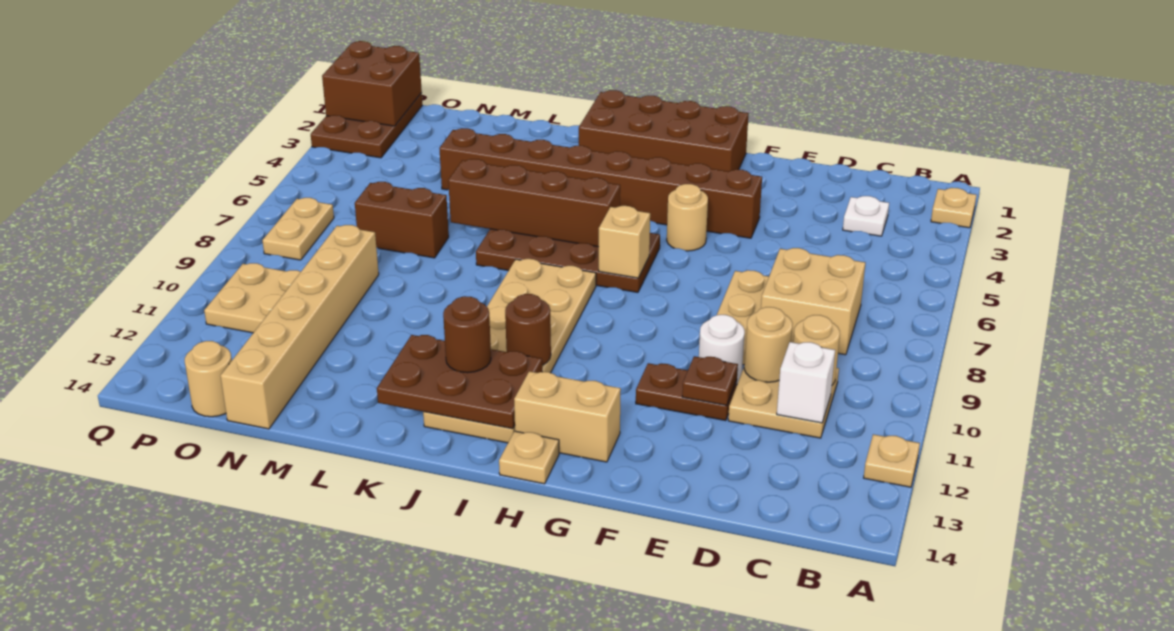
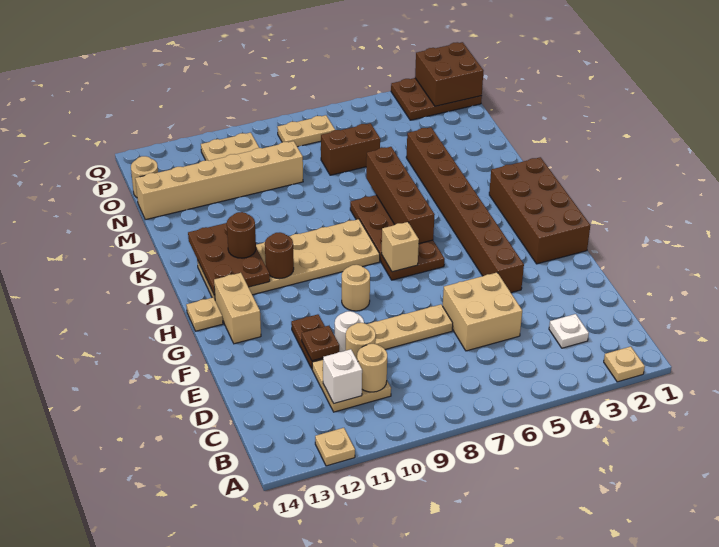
tan brick C7:D8 level 1 -> tan brick D5:E6 level 1
tan round brick G5 level 1 -> tan round brick G9 level 1
brown brick M7:N7 level 1 -> brown brick N6:N7 level 1

